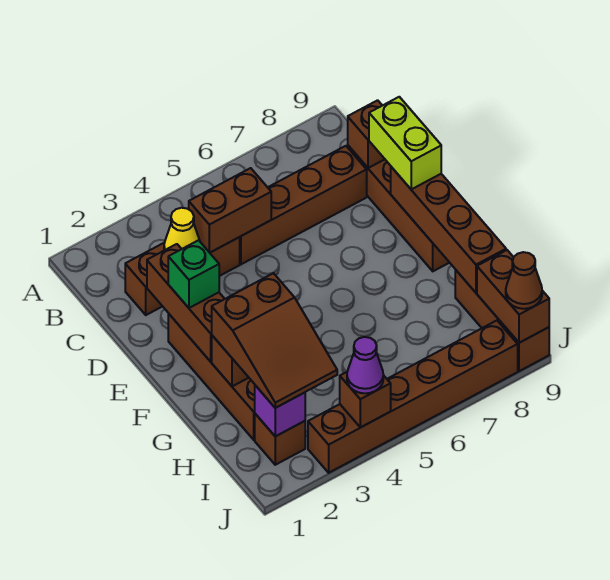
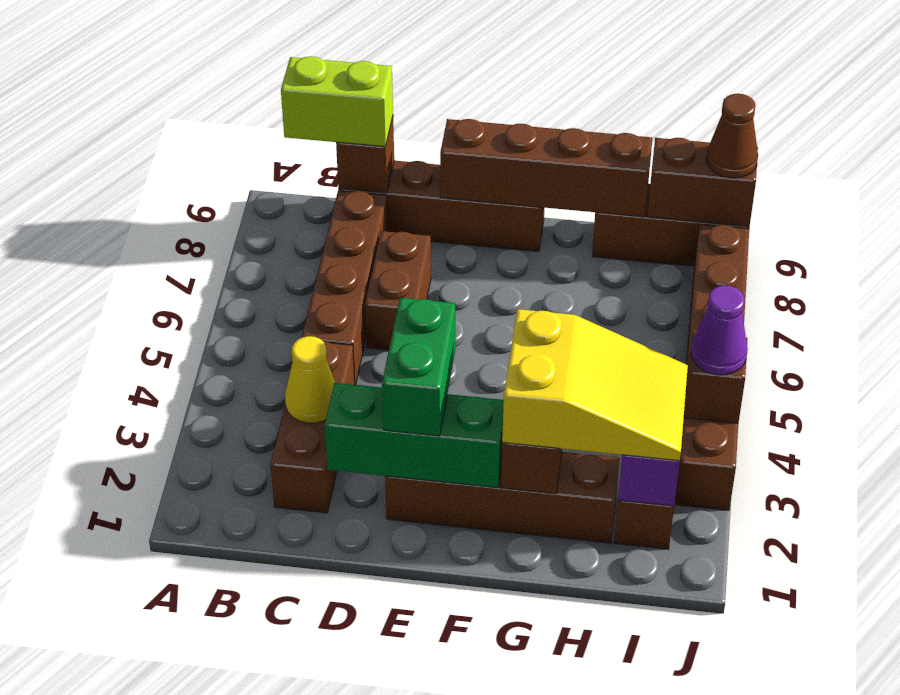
brown brick C4:C5 level 2 -> brown brick D6:D7 level 1
brown brick D2:F2 level 2 -> green brick D2:F2 level 2
lime brick D9:E9 level 3 -> lime brick B9:C9 level 3
green brick E2 level 3 -> green brick E2:E3 level 3
brown slope G2:I3 level 3 top G -> yellow slope G2:I3 level 3 top G

